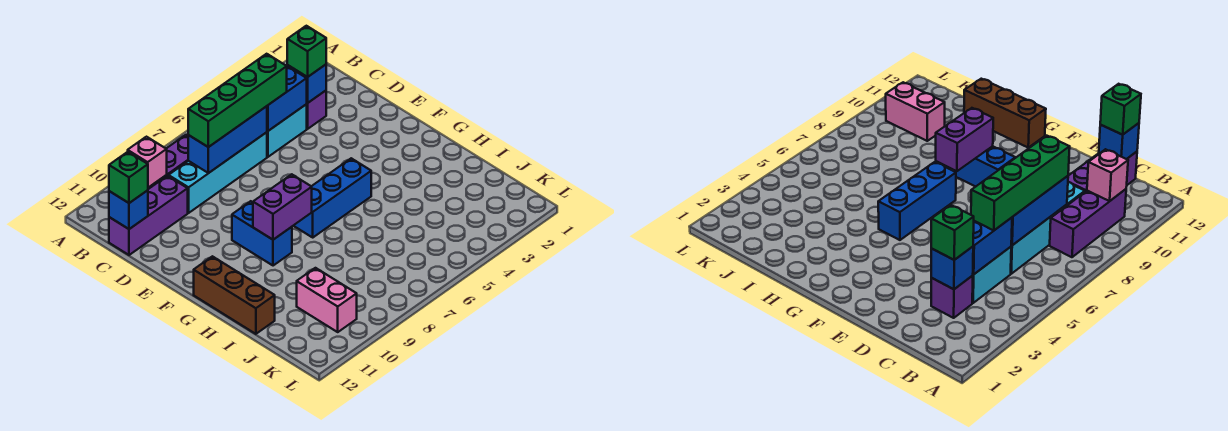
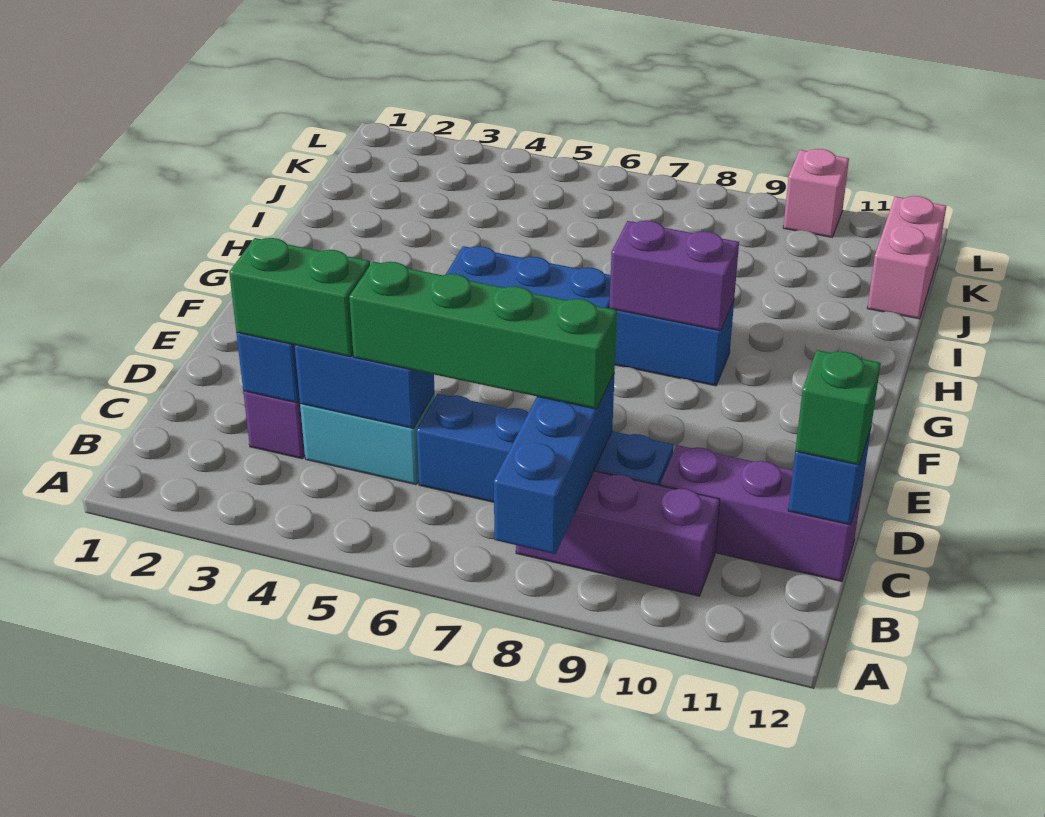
pink brick B10 level 2 -> pink brick L10 level 1
green brick C3 level 3 -> green brick C3:C4 level 3
cyan brick C6:C9 level 1 -> blue brick C6:C9 level 1
blue brick C6:C8 level 2 -> blue brick A8:C8 level 2
blue brick F9:G9 level 1 -> blue brick G8:G9 level 1
brown brick G12:I12 level 1 -> none
pink brick J10:K10 level 1 -> pink brick J12:K12 level 1

